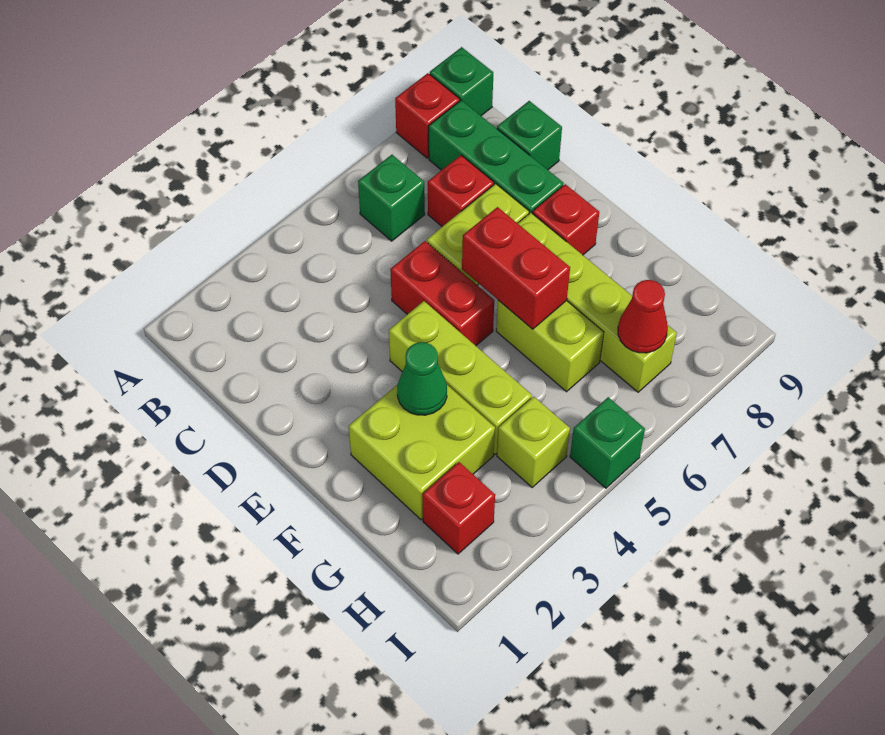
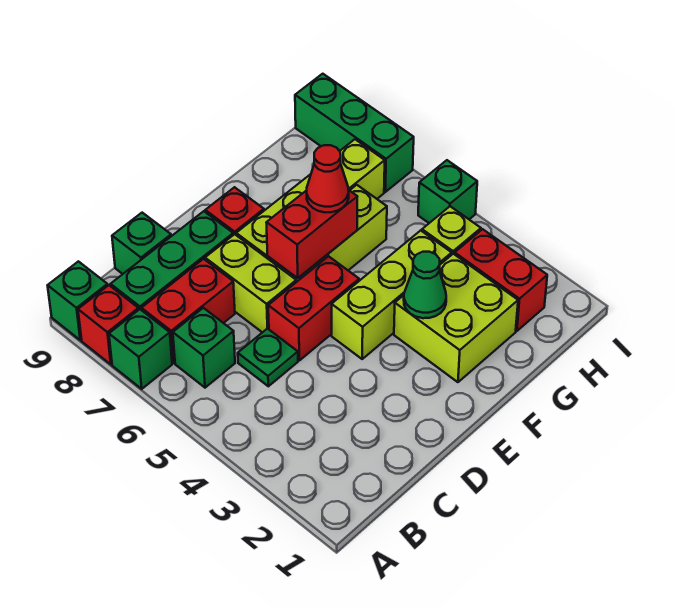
none -> green brick A7 level 1
none -> green plate C5 level 1
red brick C7 level 1 -> red brick B7:C7 level 1
red brick H2 level 1 -> red brick H2:H3 level 1
red cone H7 level 2 -> red cone F6 level 3
none -> green brick I7:I9 level 1

